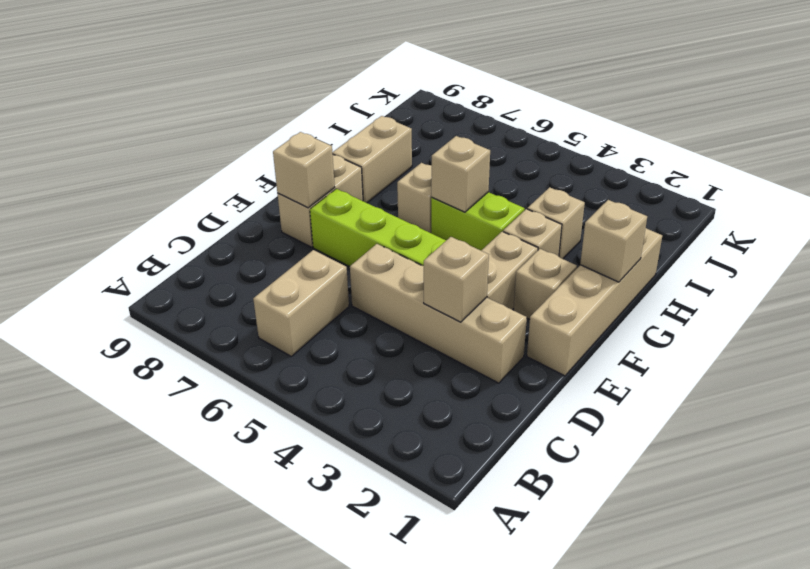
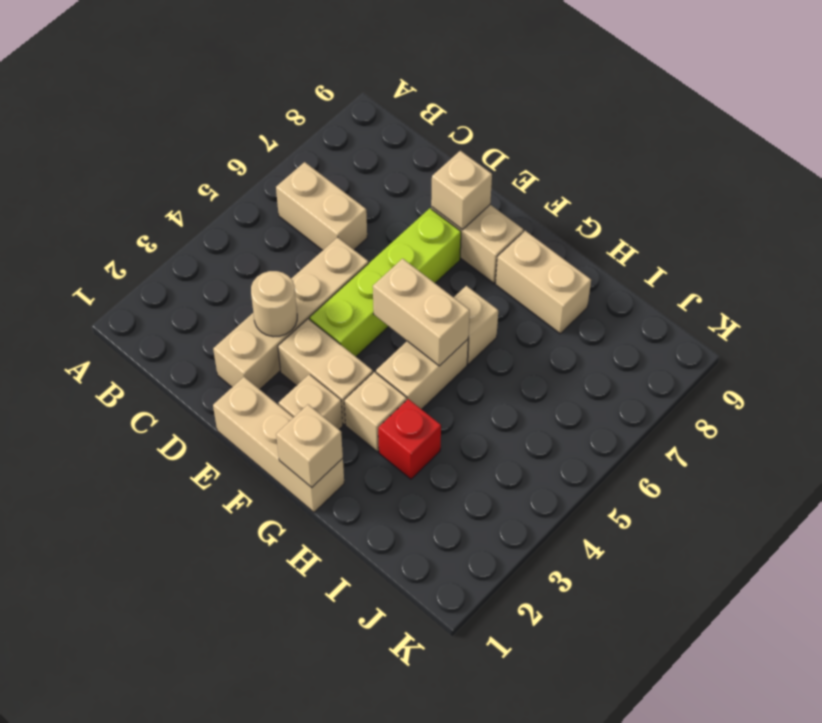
tan brick D3 level 2 -> tan round brick D3 level 2
tan brick E1:H1 level 1 -> tan brick E1:G1 level 1
lime brick G4:G5 level 1 -> tan brick G4:G5 level 1
tan brick G5 level 2 -> tan brick F5:G5 level 2
tan brick H3 level 1 -> red brick H3 level 1

